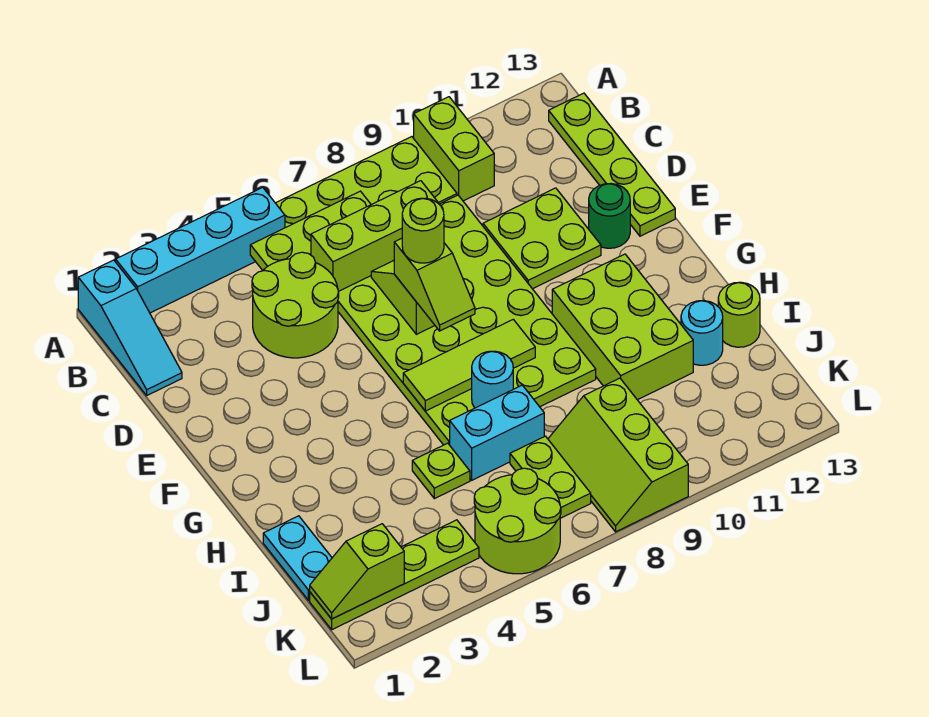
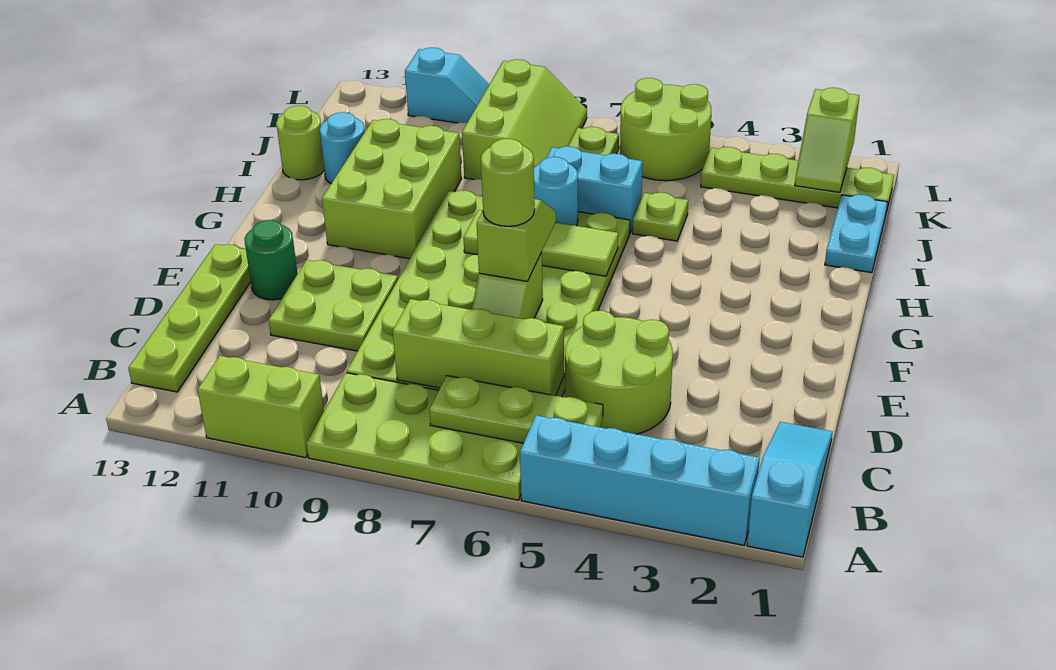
lime brick A10:B10 level 1 -> lime brick A10:A11 level 1
lime slope K1:K2 level 2 top 2 -> lime slope K2:L2 level 2 top L
none -> cyan slope L10:L11 level 1 top 11

